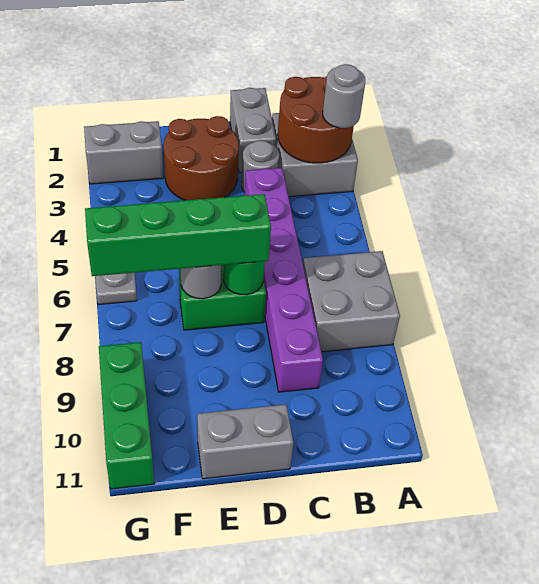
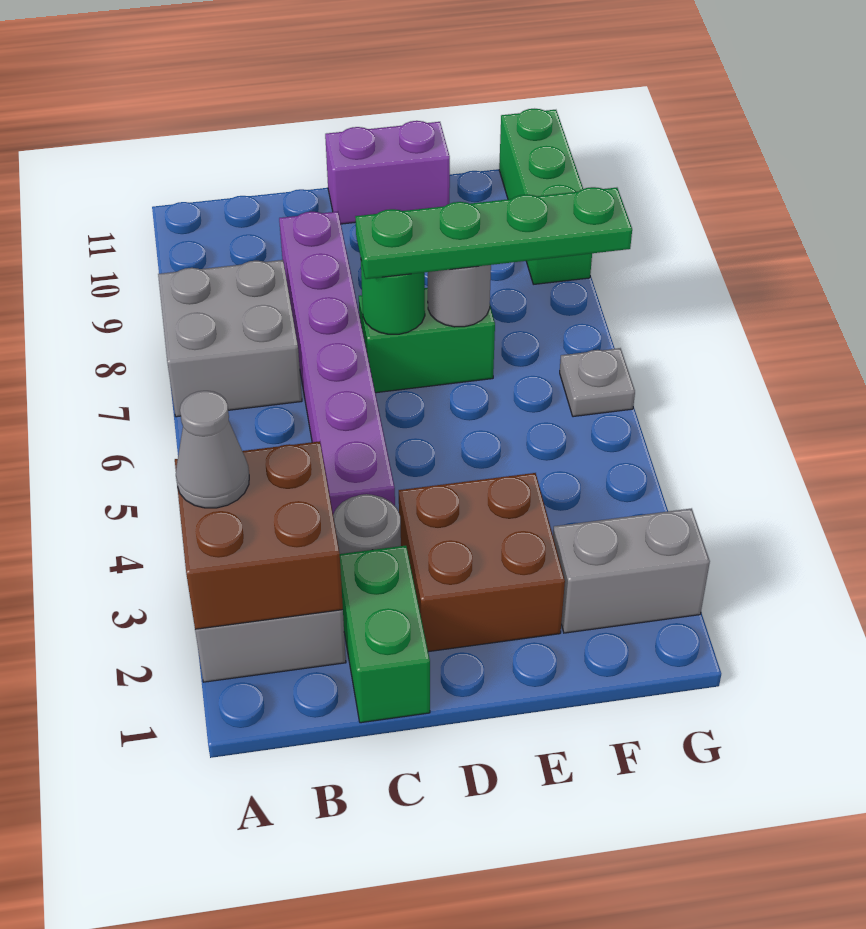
brown round brick A2:B3 level 2 -> brown brick A2:B3 level 2
grey round brick A3 level 3 -> grey cone A3 level 3
grey brick C1:C2 level 1 -> green brick C1:C2 level 1
brown round brick D2:E3 level 1 -> brown brick D2:E3 level 1
green brick D7:G7 level 3 -> green plate D7:G7 level 3
grey brick D11:E11 level 1 -> purple brick D11:E11 level 1

